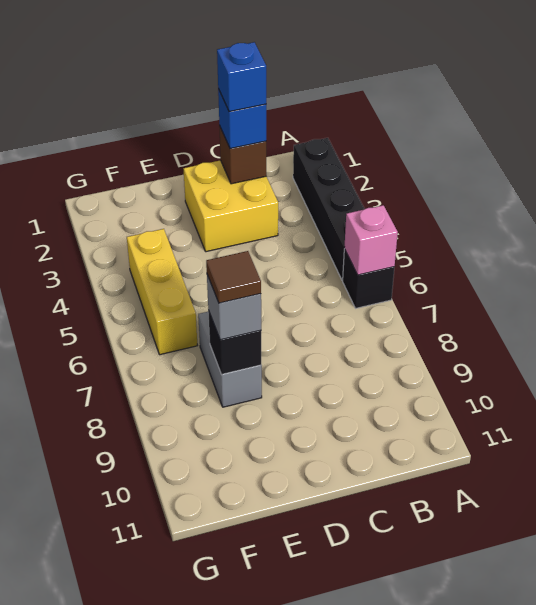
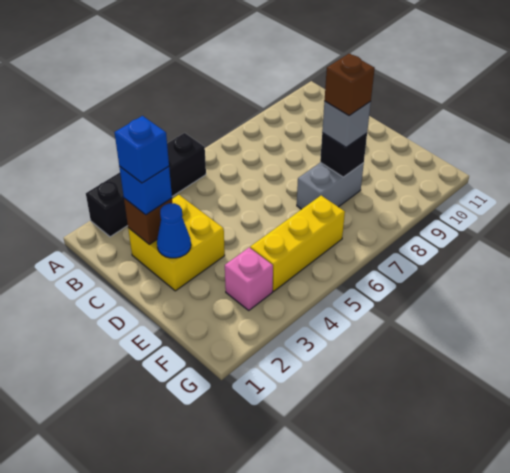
black brick A6 level 1 -> none
pink brick A6 level 2 -> pink brick F3 level 1
none -> blue cone D2 level 2
brown tile E8 level 4 -> brown brick E8 level 4

